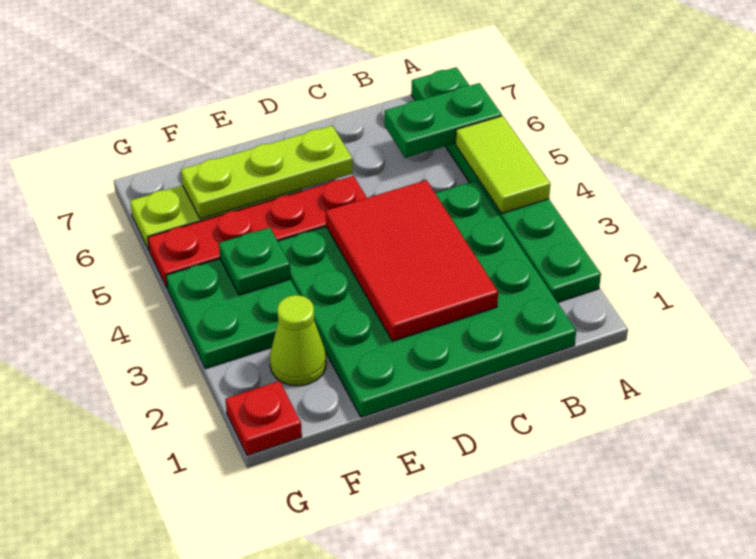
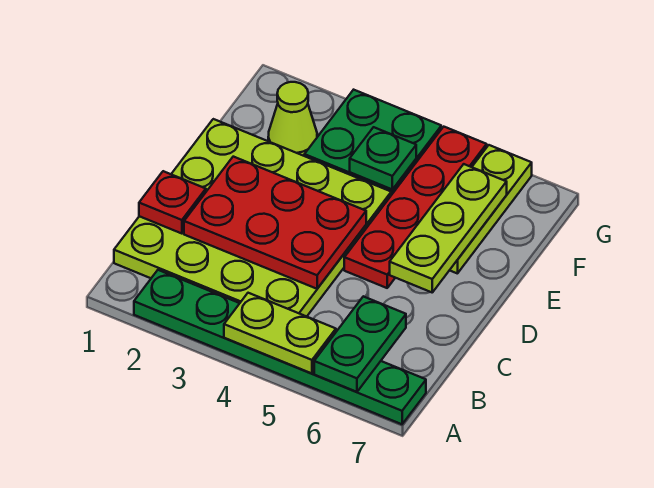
lime tile A4:A5 level 2 -> lime plate A4:A5 level 2
green plate B1:E4 level 1 -> lime plate B1:E4 level 1
red tile C2:D4 level 2 -> red plate C2:D4 level 2
red plate G1 level 1 -> red plate C1 level 2

